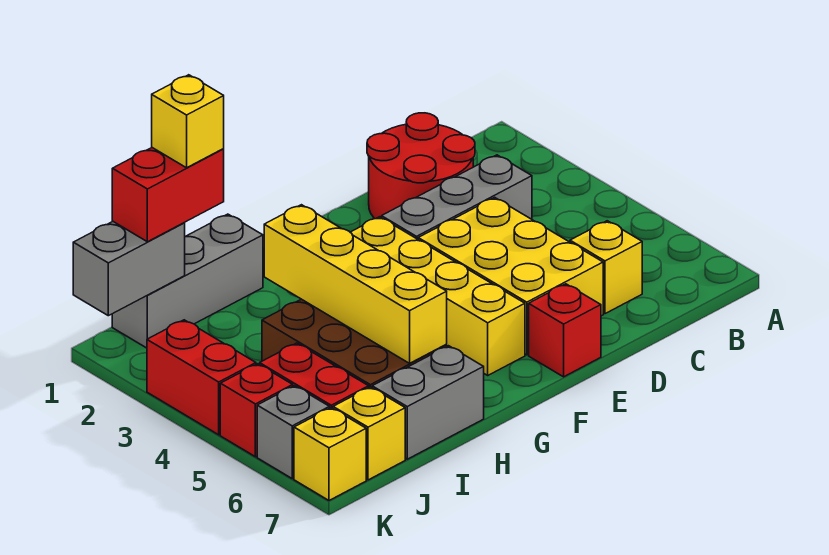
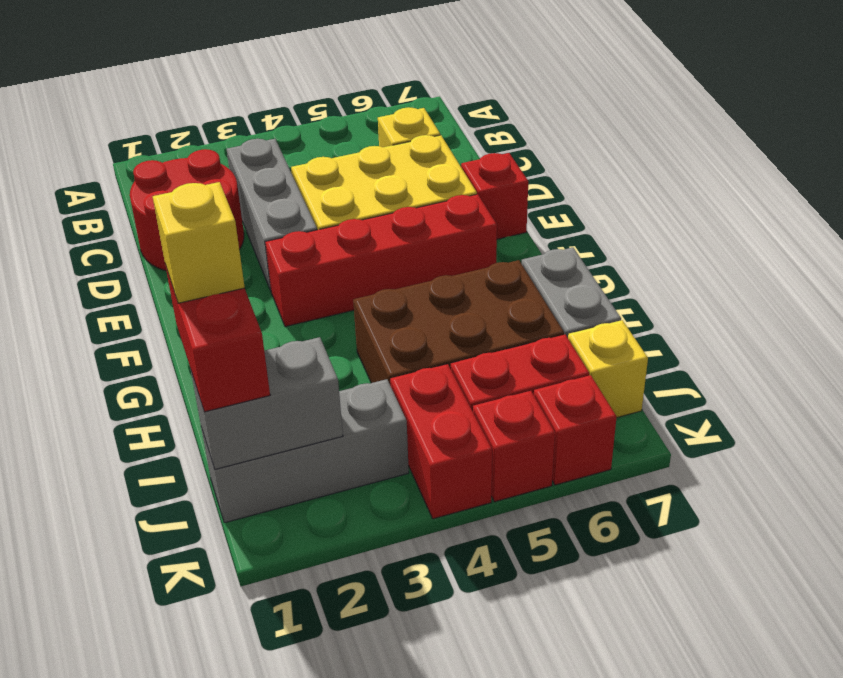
yellow brick F3:F6 level 1 -> red brick F3:F6 level 1
grey brick H1:J1 level 1 -> grey brick J1:J3 level 1
yellow brick H3:H6 level 2 -> none
grey brick J1:K1 level 2 -> grey brick J1:J2 level 2
red brick K3:K4 level 1 -> red brick J4:K4 level 1
grey brick K6 level 1 -> red brick K6 level 1
yellow brick K7 level 1 -> none

